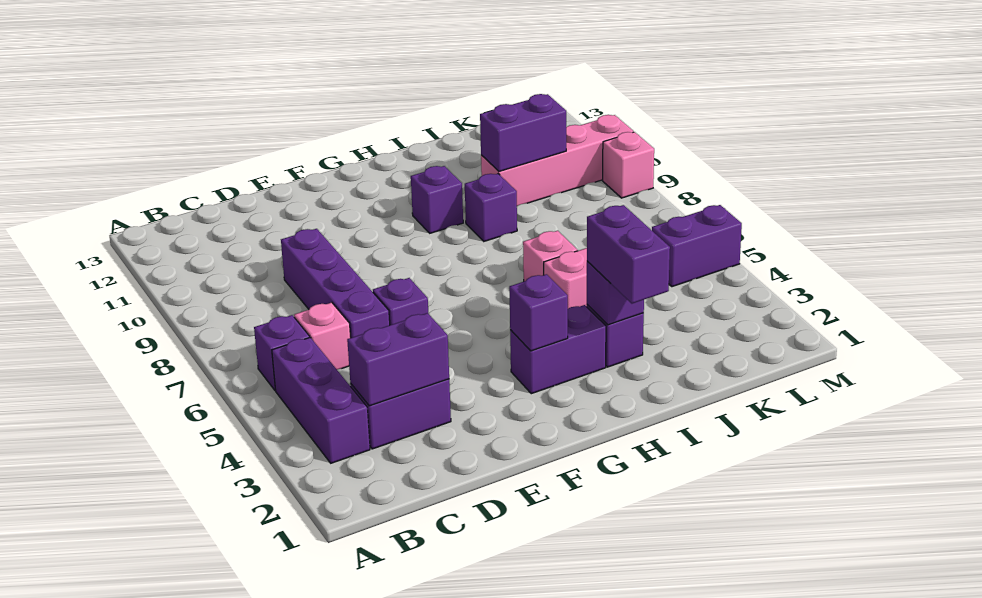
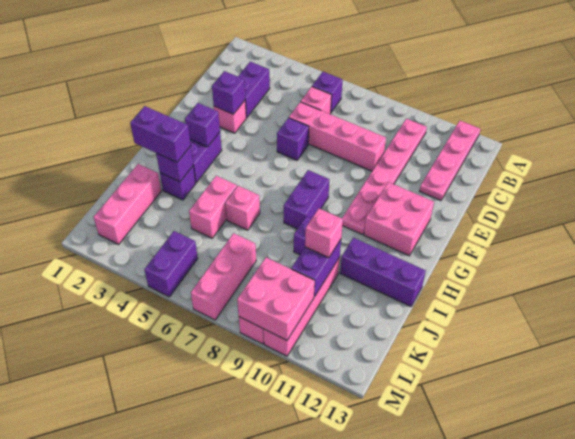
none -> pink plate A12:D12 level 1
purple brick B3:B5 level 1 -> purple brick I11:I13 level 1
none -> pink plate B10:G10 level 1
purple brick C3:D3 level 2 -> purple brick G8:H8 level 1
purple brick D6:D9 level 1 -> pink brick D6:D9 level 1
none -> pink brick E3 level 1
none -> pink brick F11:G12 level 1
purple brick H10 level 1 -> purple brick E3 level 2
none -> pink brick J2:L2 level 1
none -> pink brick J10 level 3
none -> pink brick K7:M7 level 1
none -> pink brick L9:M10 level 2

